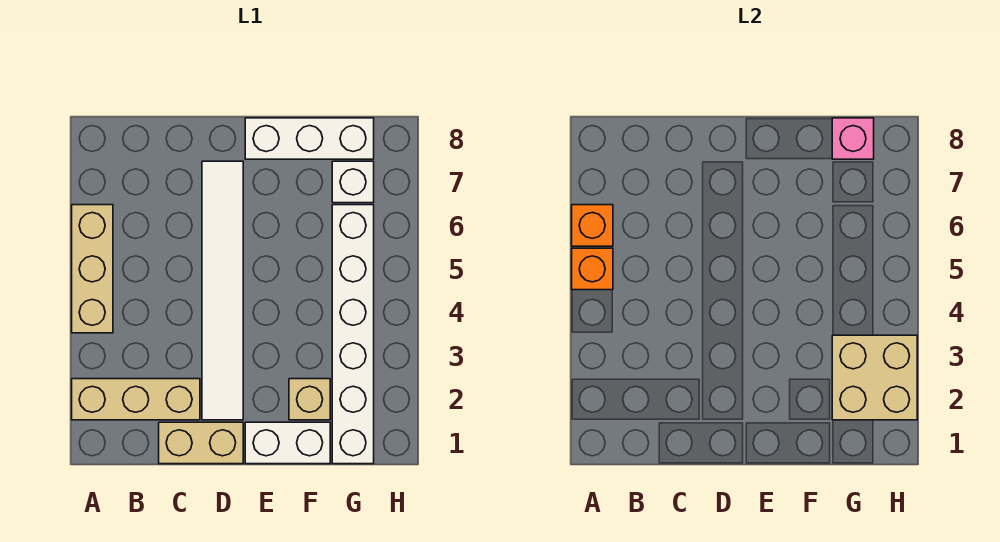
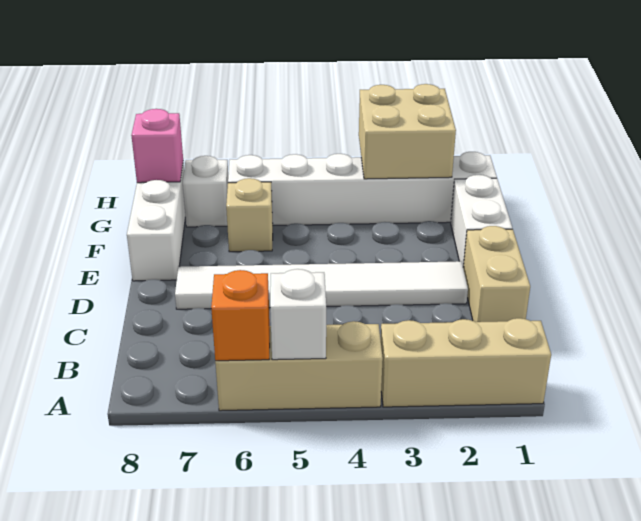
tan brick A2:C2 level 1 -> tan brick A1:A3 level 1
orange brick A5 level 2 -> white brick A5 level 2
tan brick F2 level 1 -> tan brick F6 level 1

